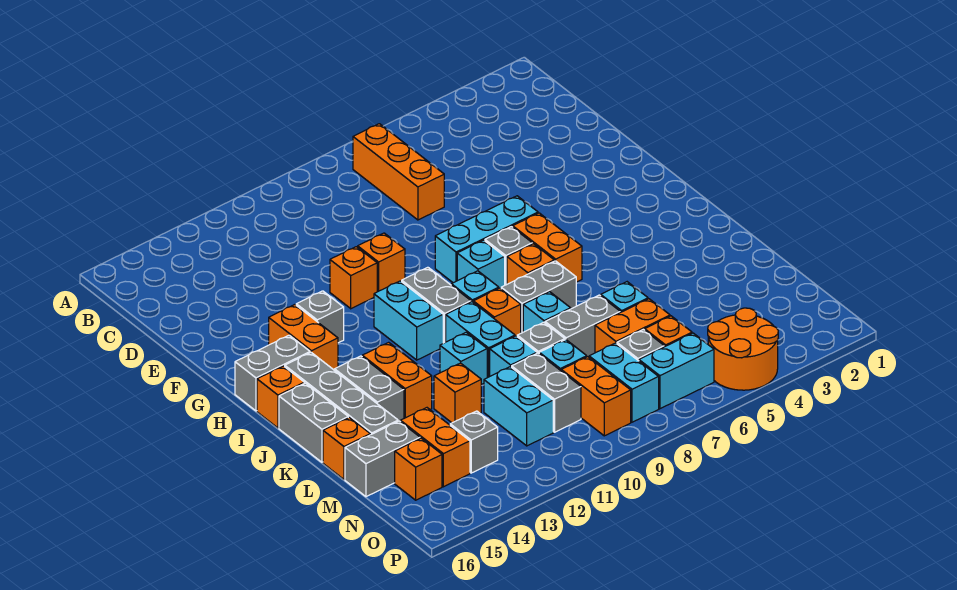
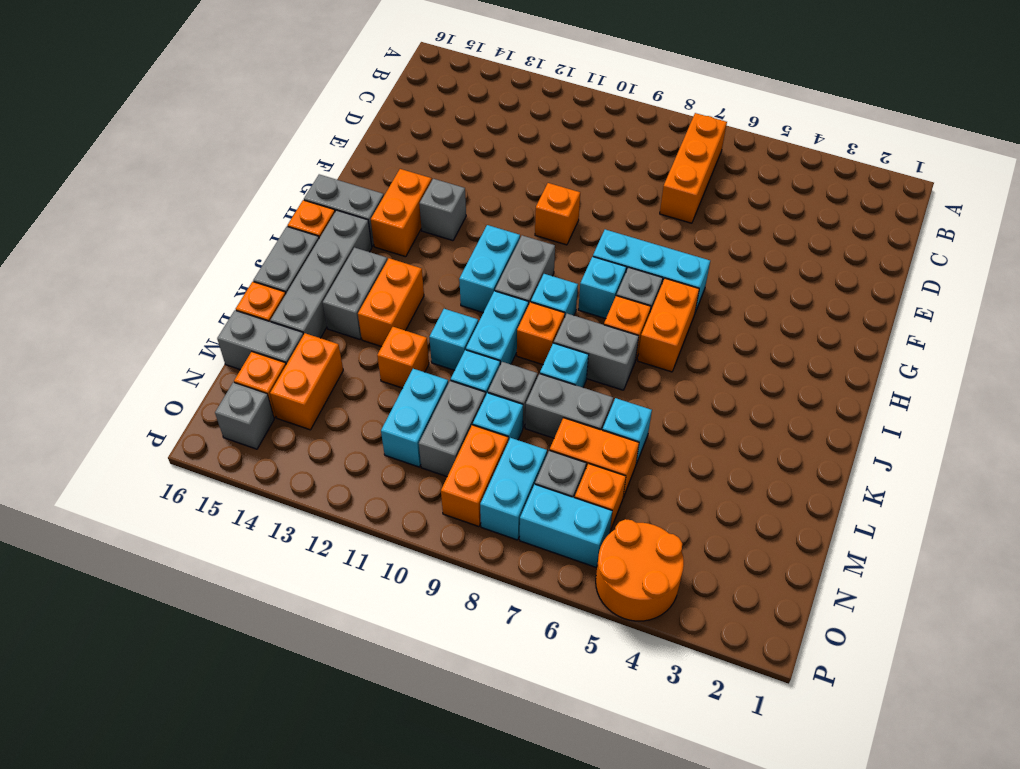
orange brick F11 level 1 -> none
grey brick N13 level 1 -> grey brick O15 level 1

